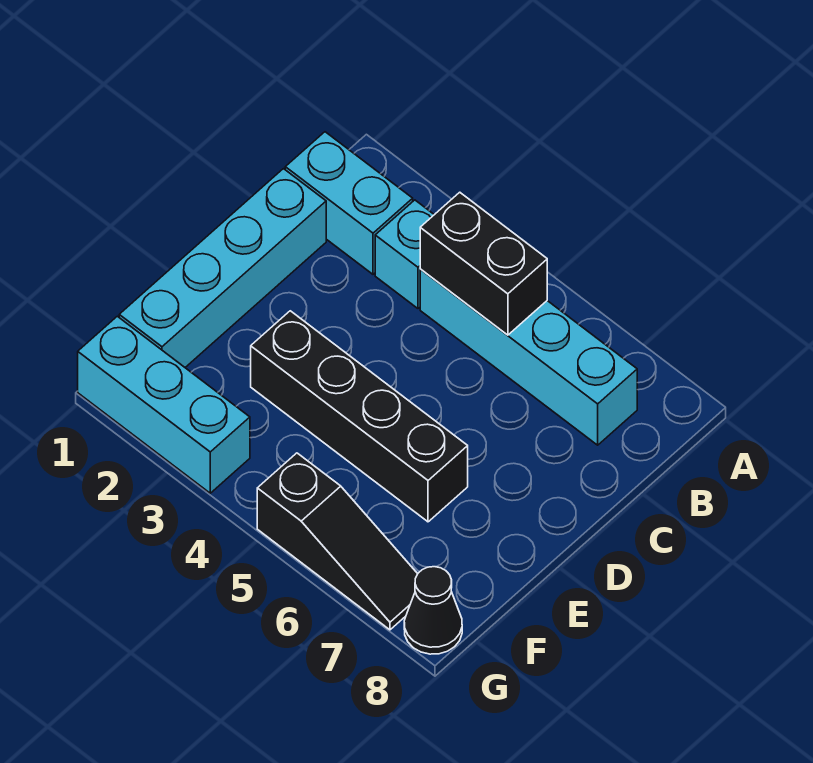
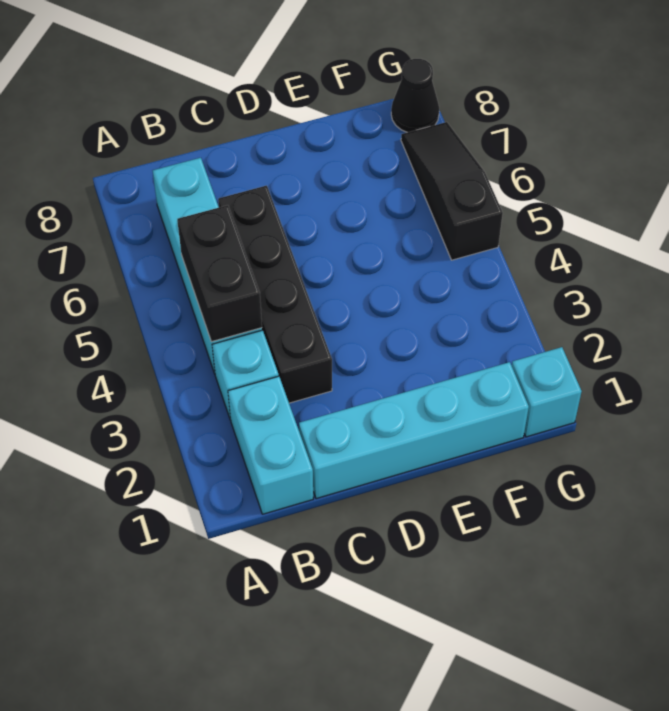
black brick E3:E6 level 1 -> black brick C3:C6 level 1
cyan brick G1:G3 level 1 -> cyan brick G1 level 1

